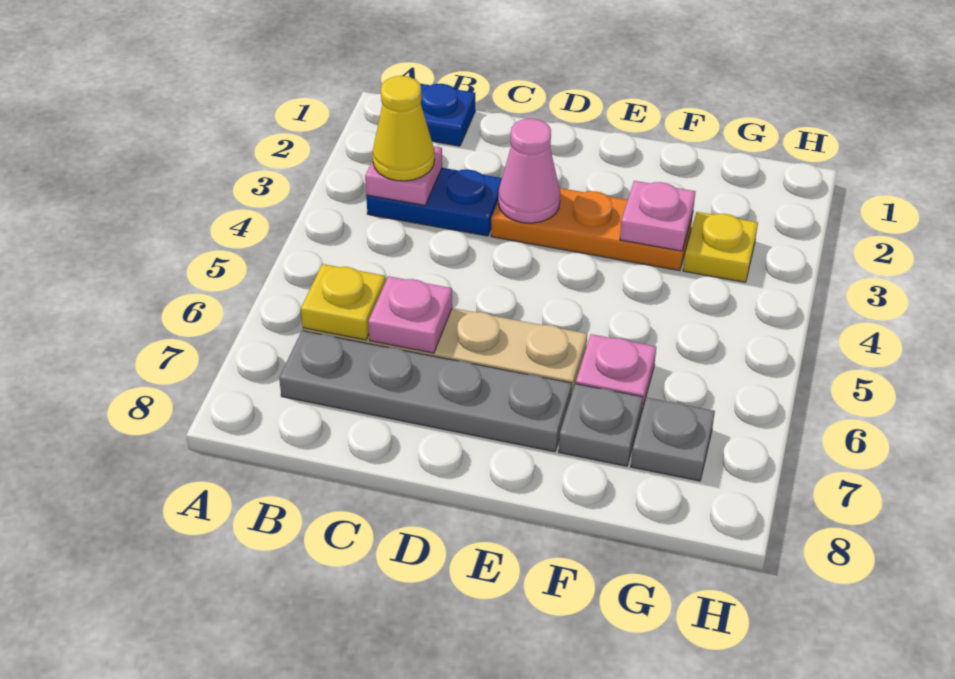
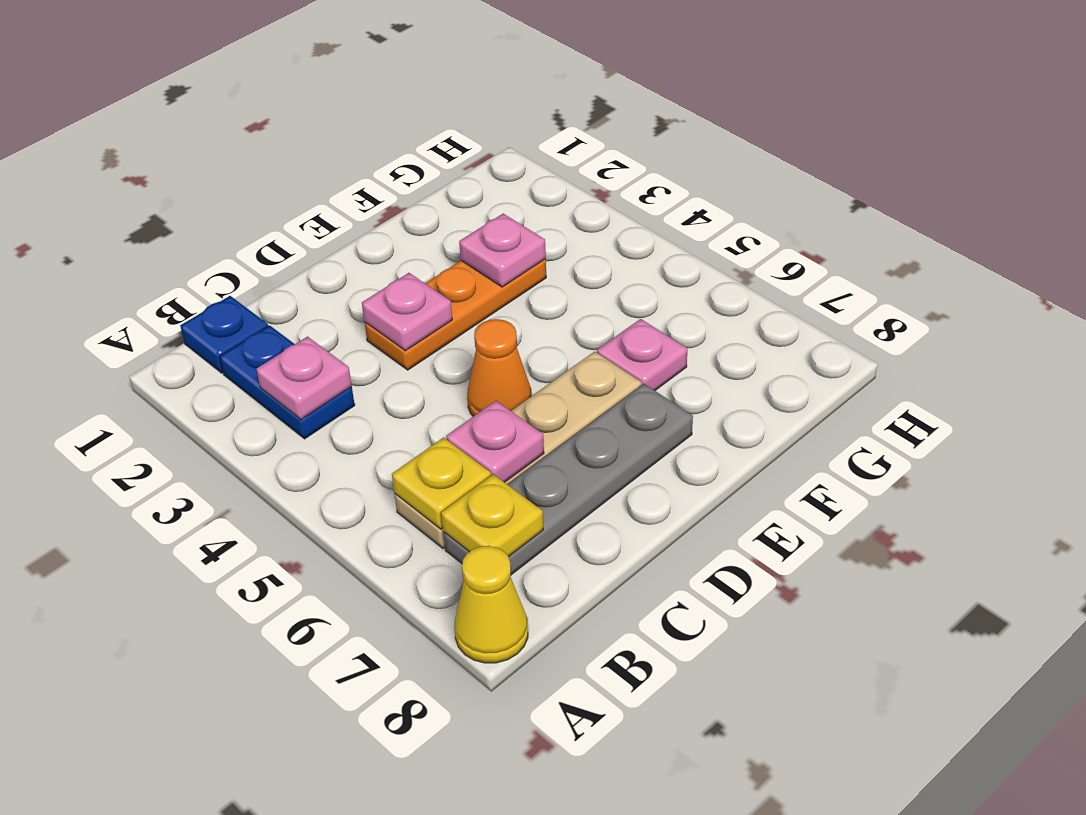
blue plate B3:C3 level 1 -> blue plate B2:B3 level 1
yellow cone B3 level 3 -> yellow cone A8 level 1
pink cone D3 level 2 -> pink plate D3 level 2
none -> orange cone D5 level 1
grey plate F7 level 1 -> none
yellow plate G3 level 1 -> yellow plate B7 level 2
grey plate G7 level 1 -> none

